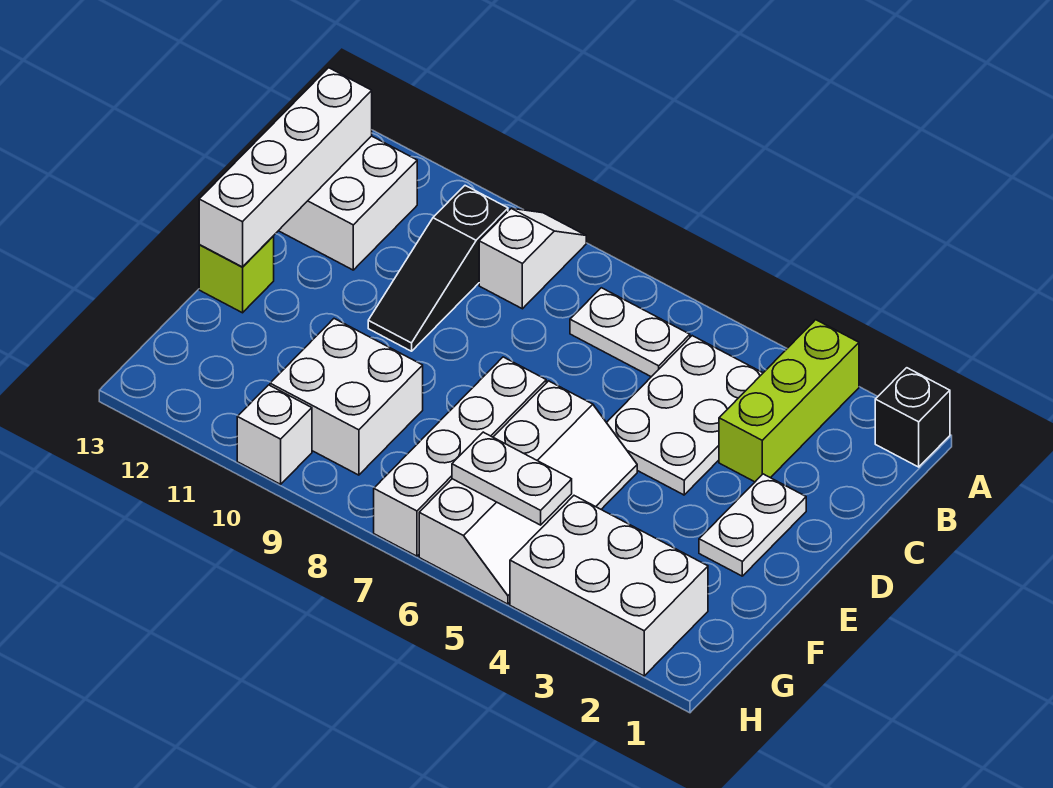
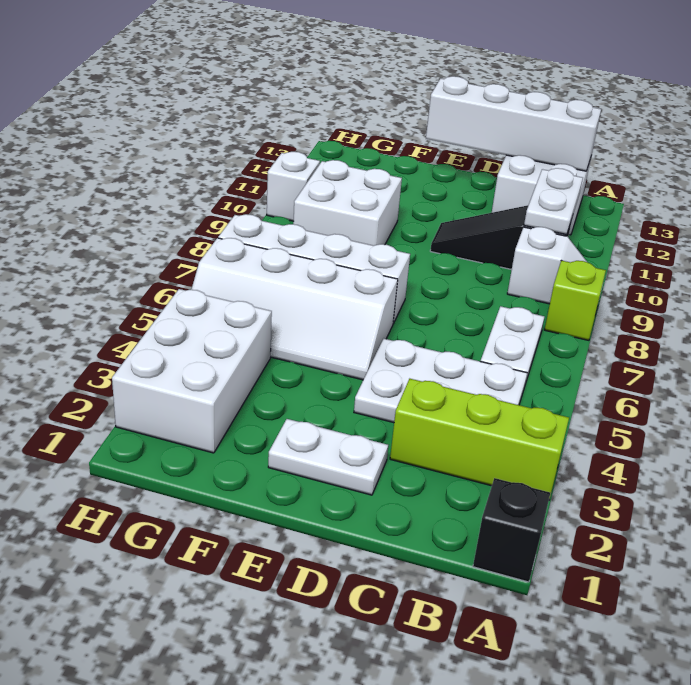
lime brick E13 level 1 -> lime brick A8 level 1
white plate G5:G6 level 2 -> white plate B10:B11 level 2

